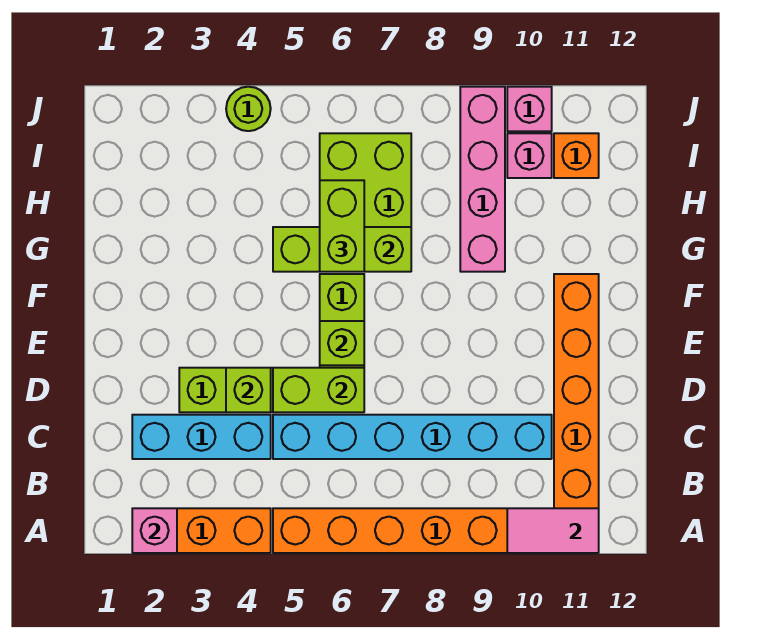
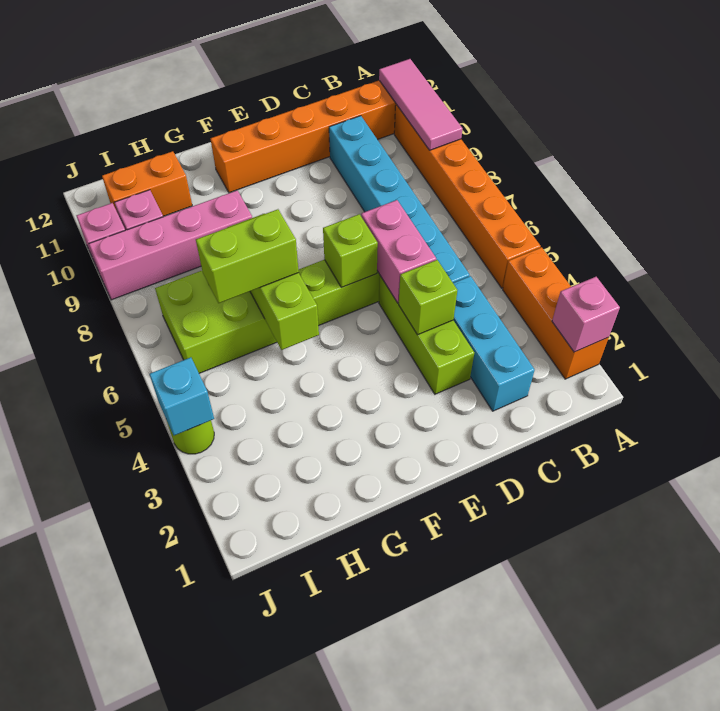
pink tile A10:A11 level 2 -> pink tile A9:A11 level 2
lime brick D5:D6 level 2 -> pink brick D5:D6 level 2
orange brick I11 level 1 -> orange brick H11:I11 level 1
none -> cyan brick J4 level 2

